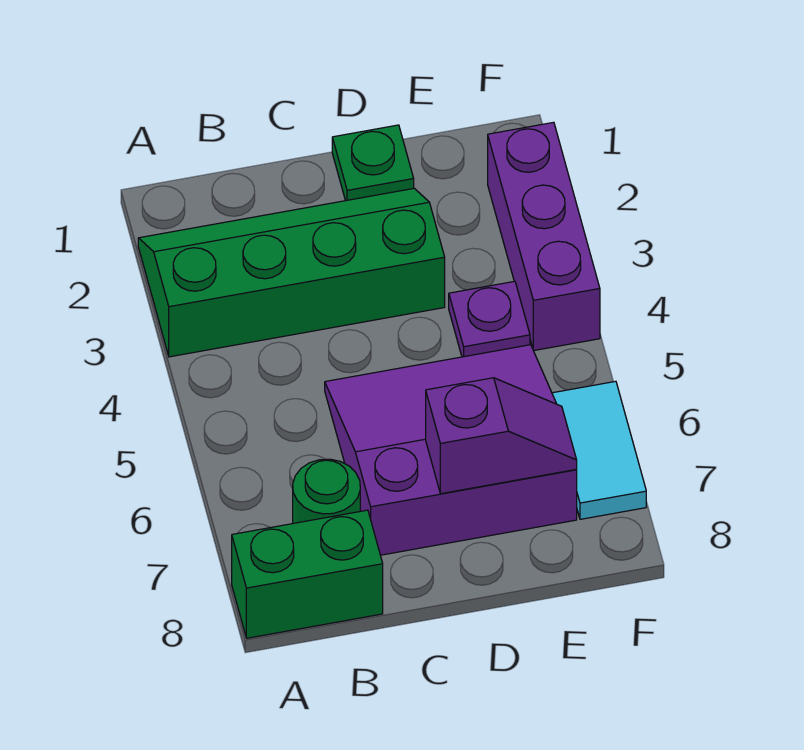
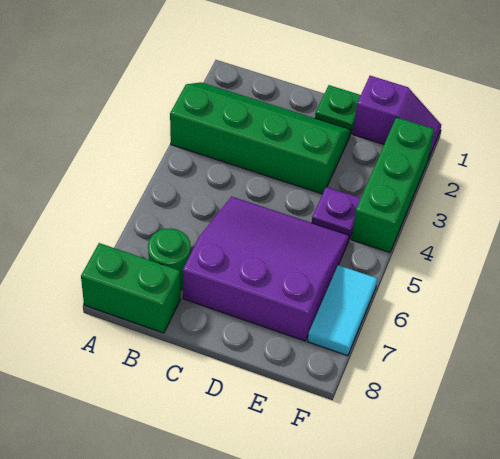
purple slope D7:E7 level 2 top D -> purple slope E1:F1 level 1 top E
purple brick F2:F4 level 1 -> green brick F2:F4 level 1

